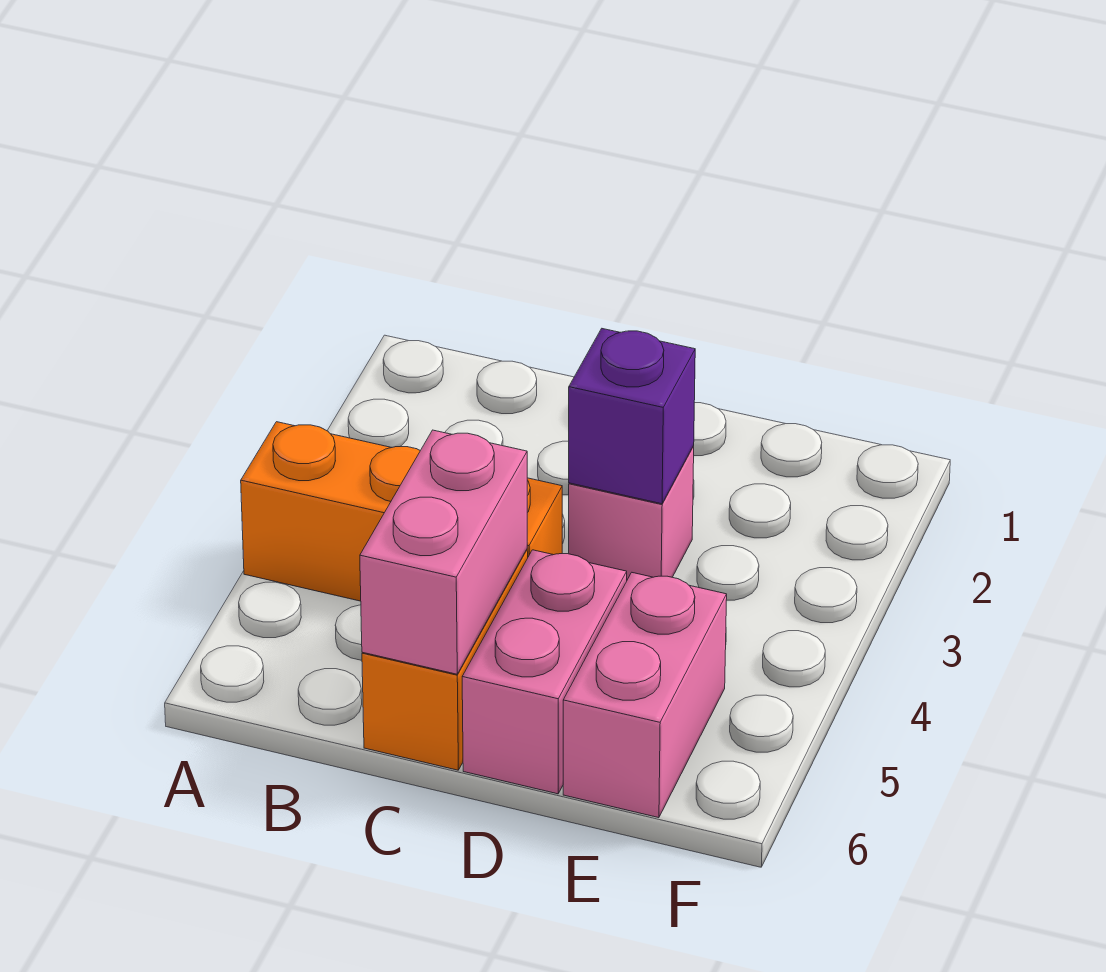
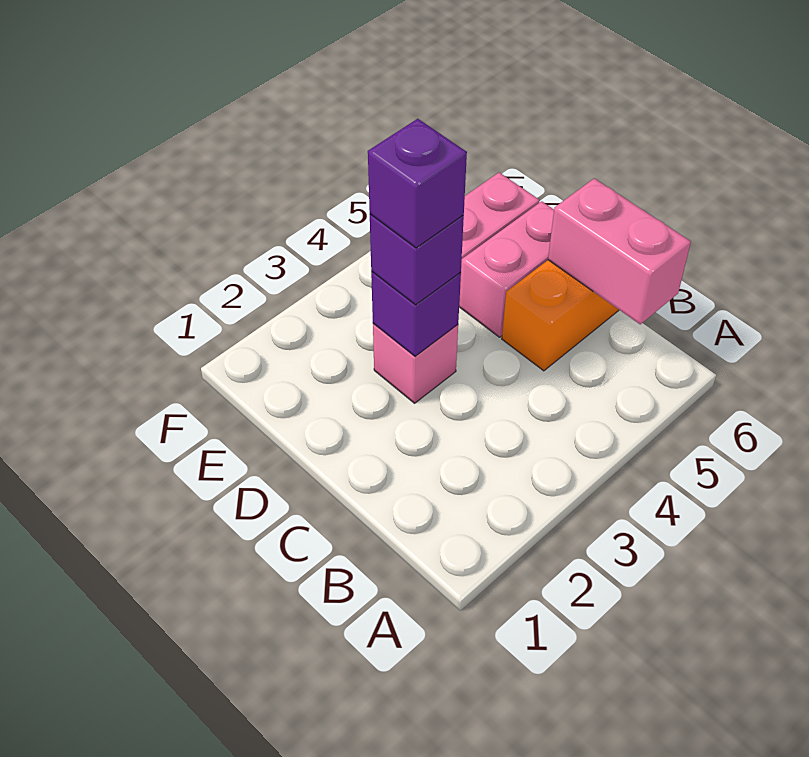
orange brick A4:C4 level 1 -> none
pink brick C5:C6 level 2 -> pink brick B6:C6 level 2
none -> purple brick D3 level 3
none -> purple brick D3 level 4

